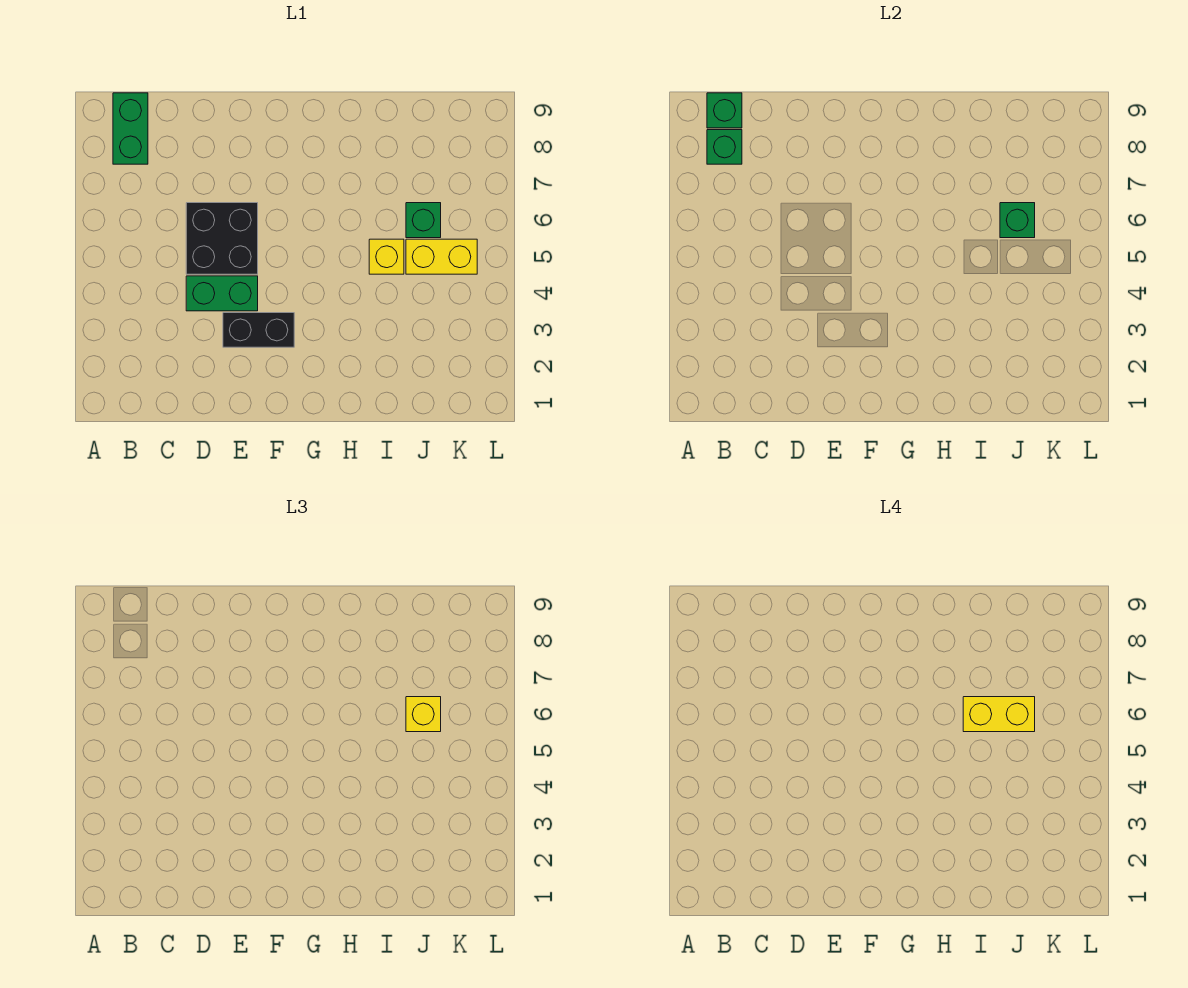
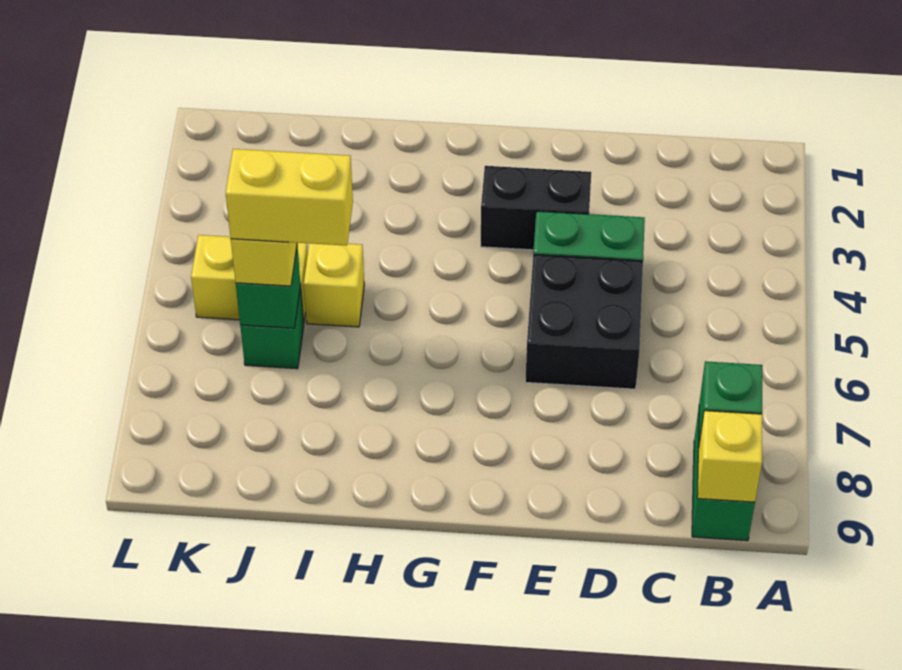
green brick B9 level 2 -> yellow brick B9 level 2

